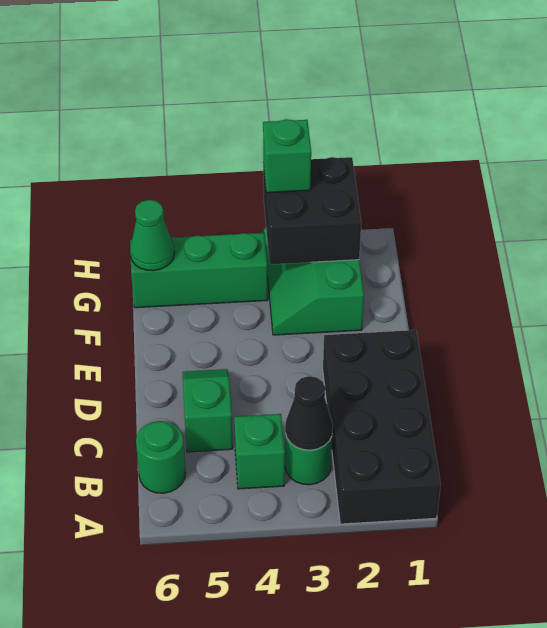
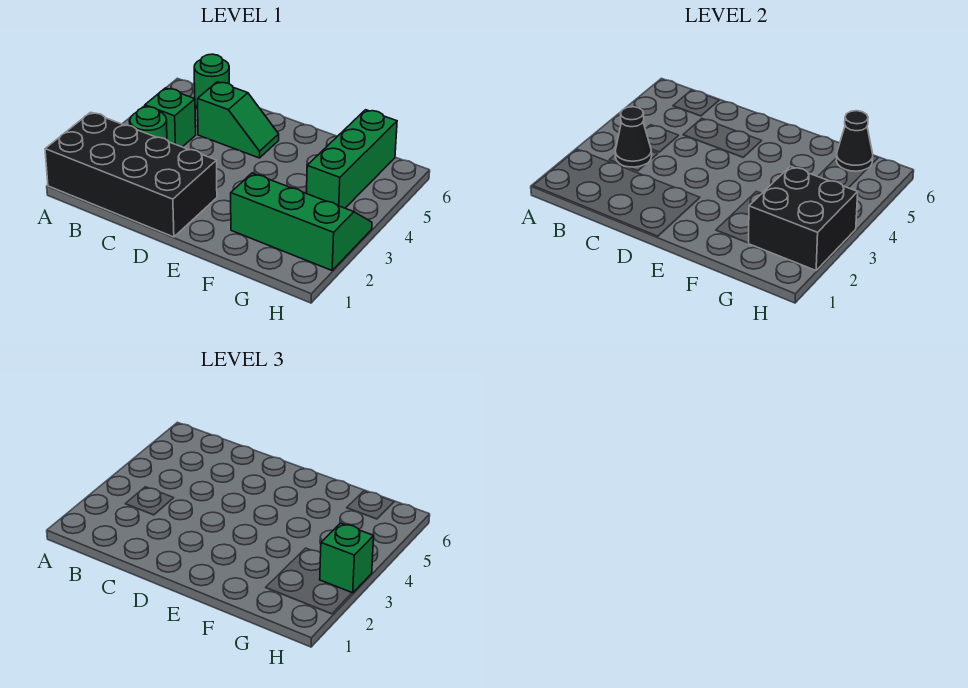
green cone G6 level 2 -> black cone G6 level 2

